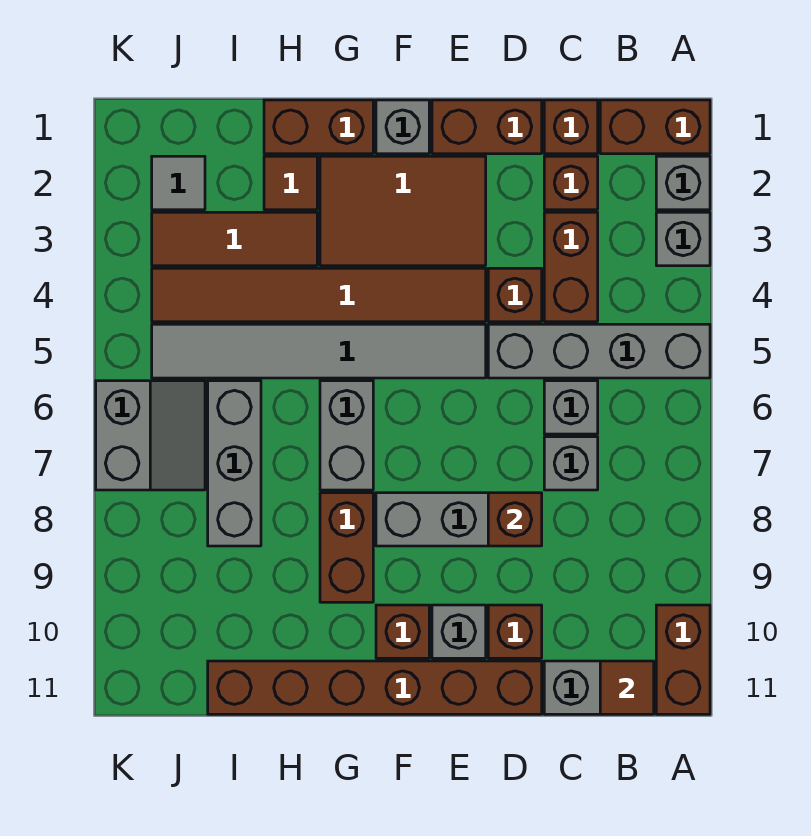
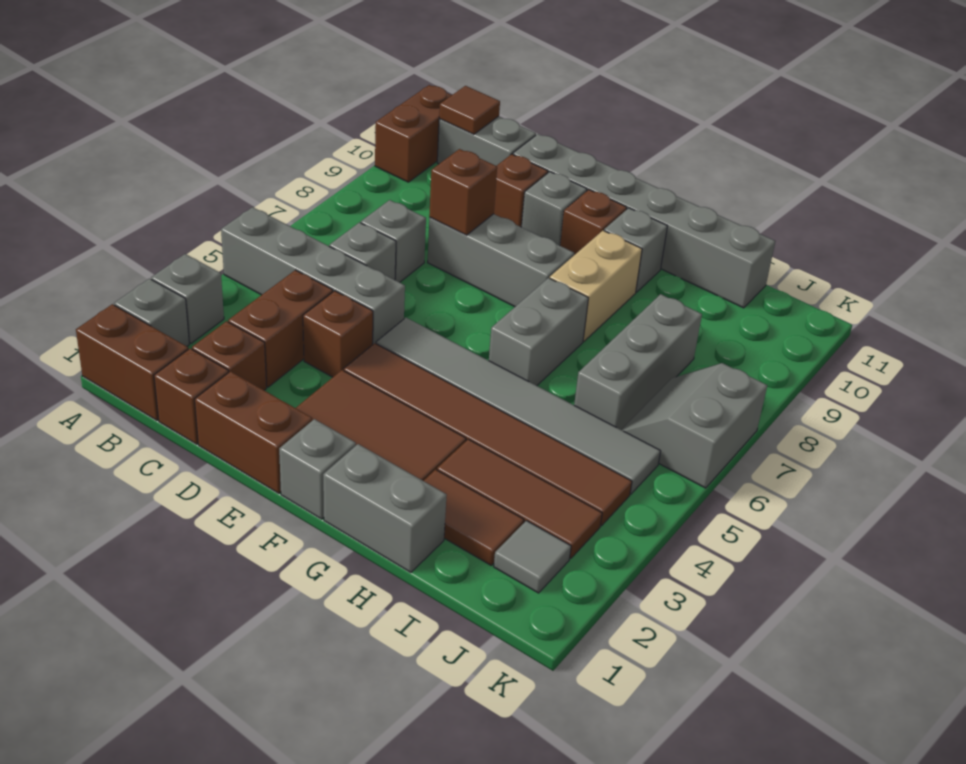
brown brick D11:I11 level 1 -> grey brick D11:I11 level 1
brown brick G1:H1 level 1 -> grey brick G1:H1 level 1
brown brick G8:G9 level 1 -> tan brick G8:G9 level 1
none -> grey brick G10 level 1
brown tile H2 level 1 -> brown tile H2:I2 level 1

